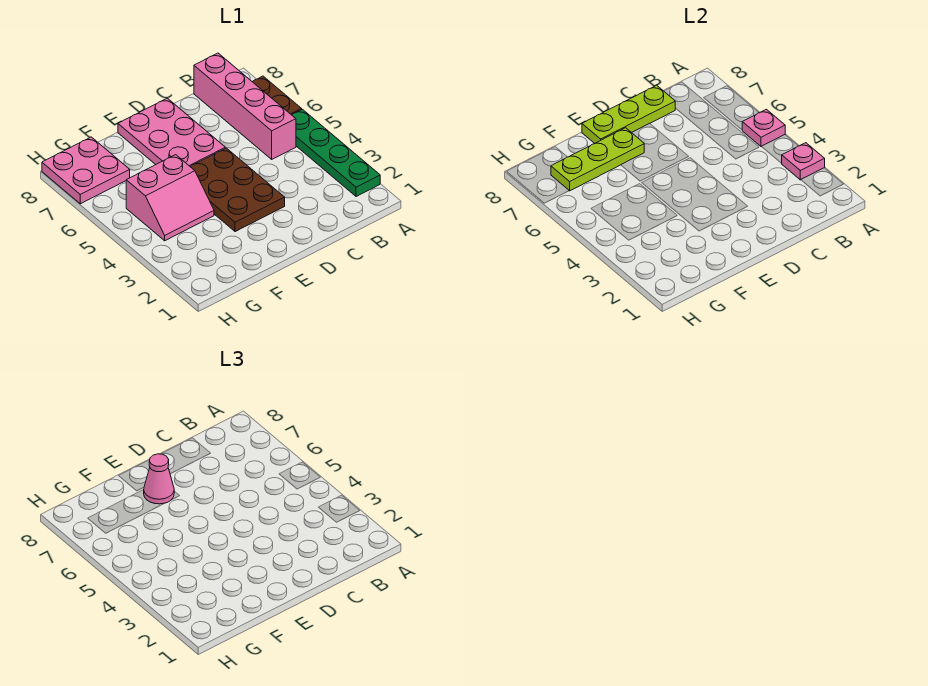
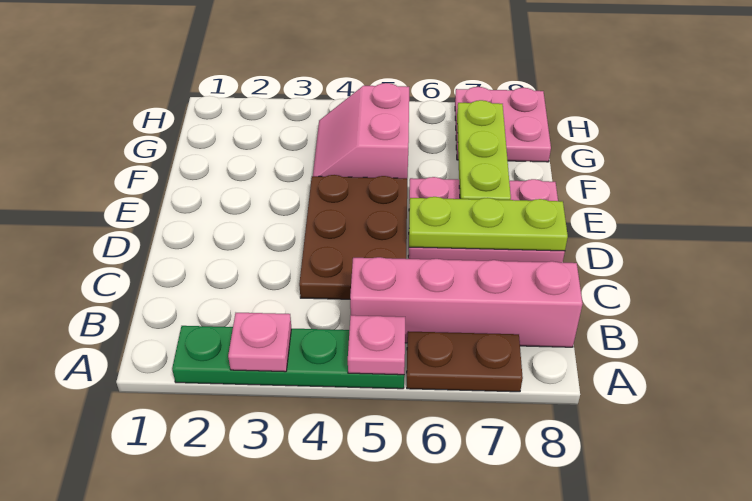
lime plate C8:E8 level 2 -> lime plate D6:D8 level 2
brown plate D3:E5 level 1 -> brown plate C4:E5 level 1
pink cone E7 level 3 -> none

